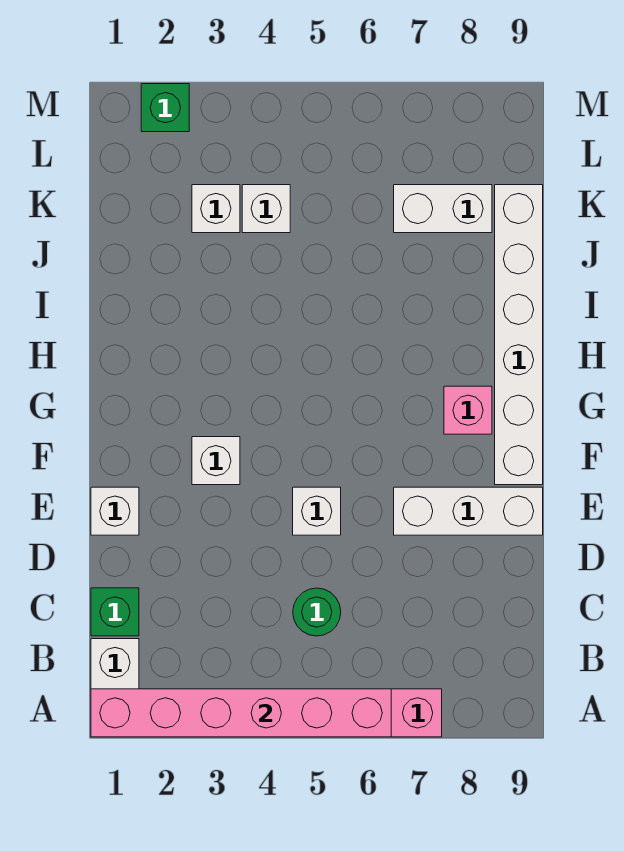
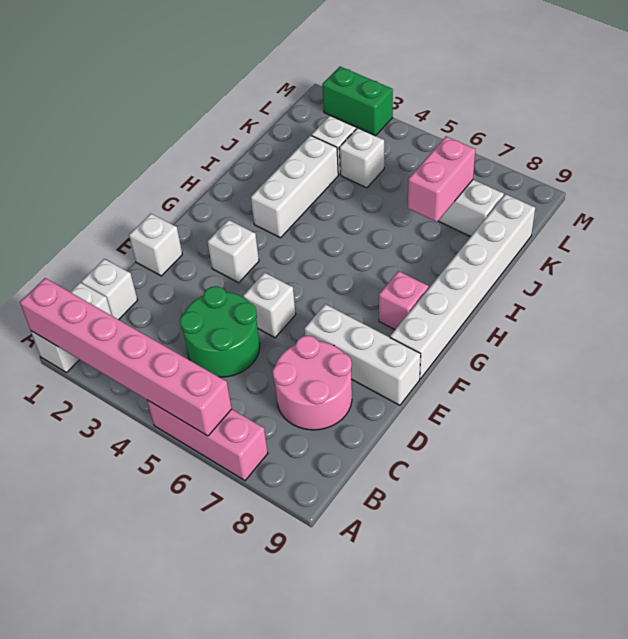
green brick C1 level 1 -> white brick C1 level 1
green round brick C5 level 1 -> green round brick C4:D5 level 1
none -> pink round brick C7:D8 level 1
none -> white brick H3:J3 level 1
none -> pink brick J7:K7 level 2
green brick M2 level 1 -> green brick M2:M3 level 1

